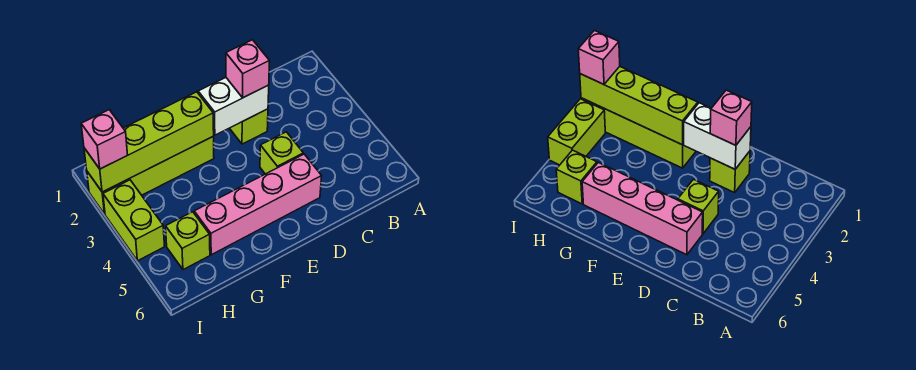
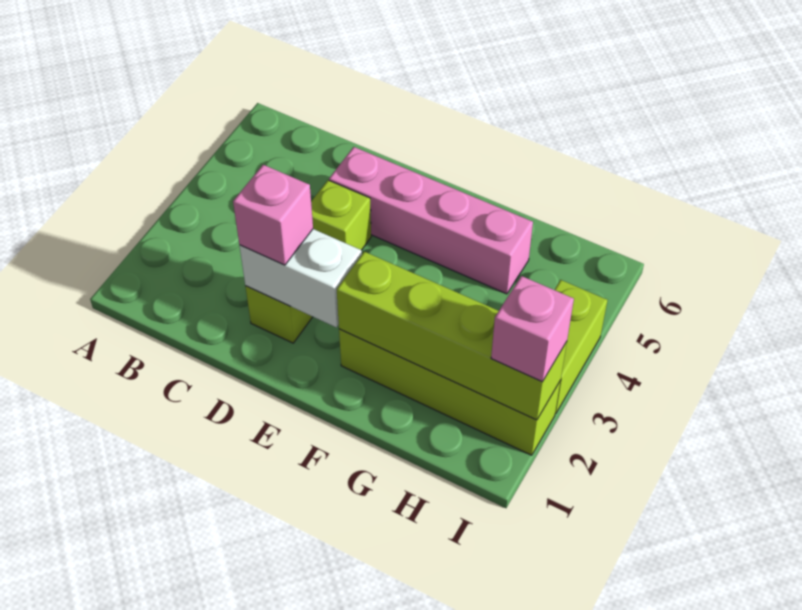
lime brick H5 level 1 -> none

